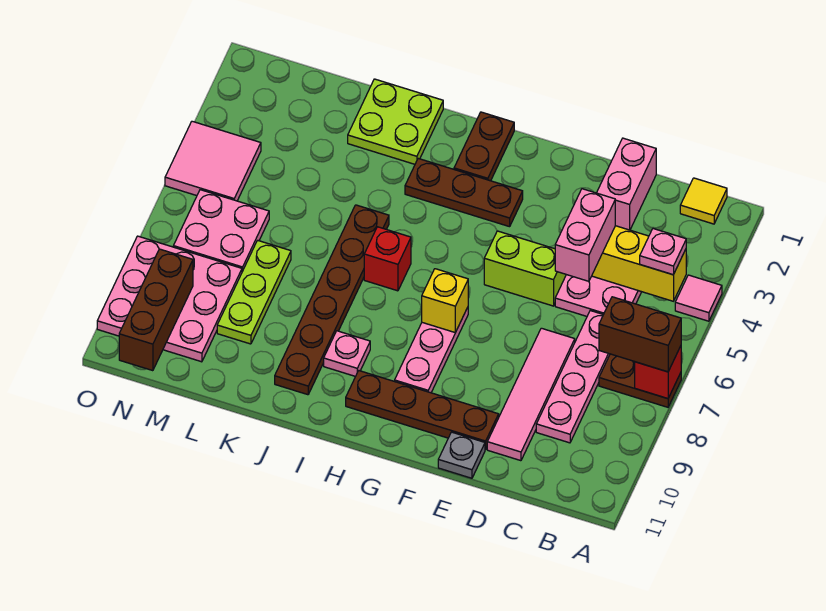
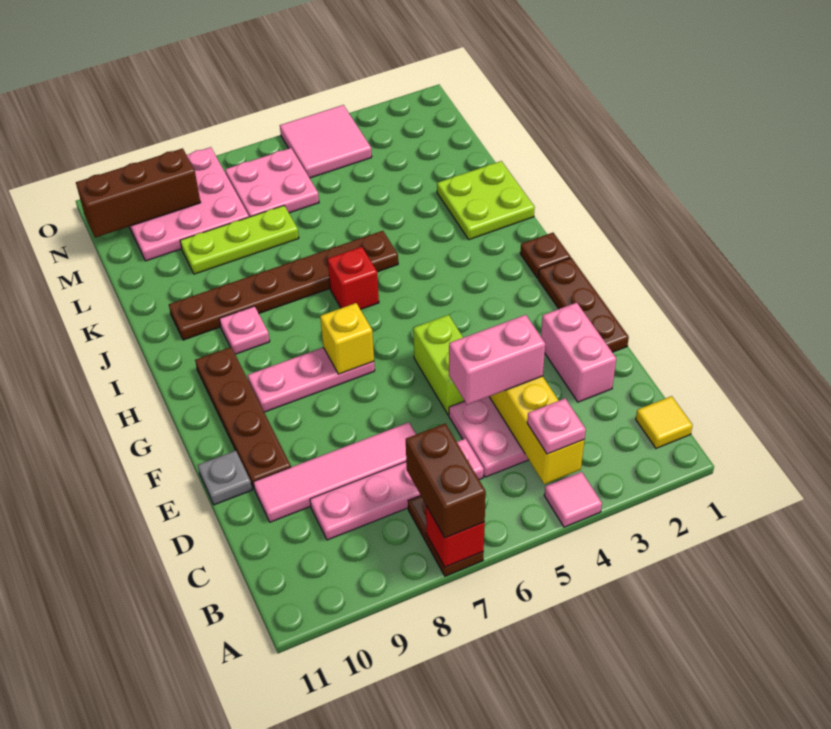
pink brick D1:D2 level 1 -> pink brick D2:E2 level 1
brown plate G3:I3 level 1 -> brown plate E1:G1 level 1
brown plate H1:H2 level 1 -> brown plate H1 level 1

